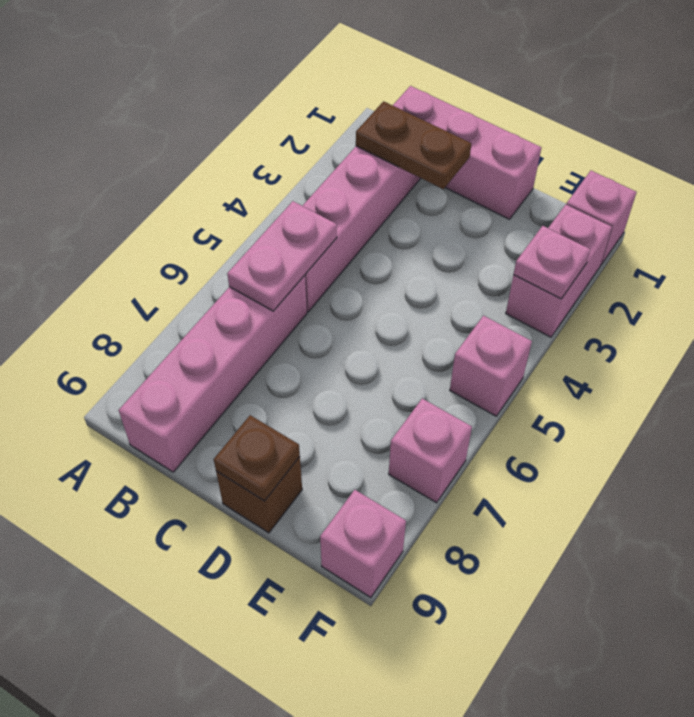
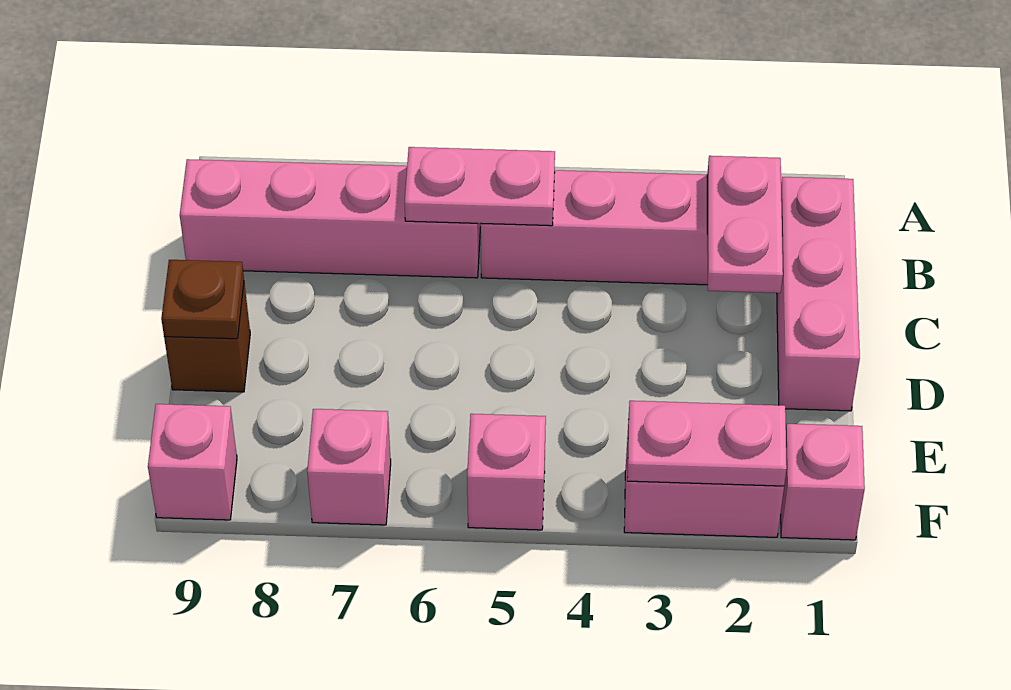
brown plate B2:C2 level 2 -> pink plate B2:C2 level 2
pink plate F3 level 2 -> pink plate F2:F3 level 2

